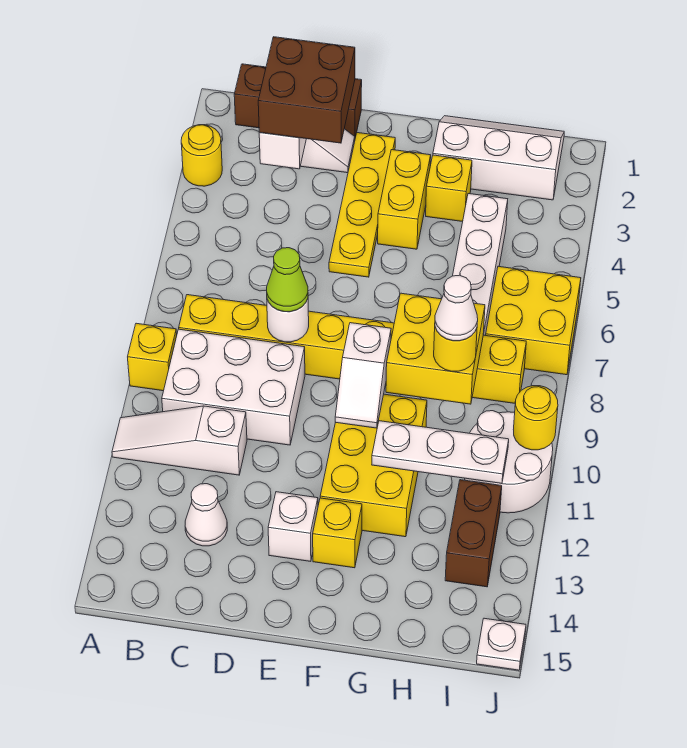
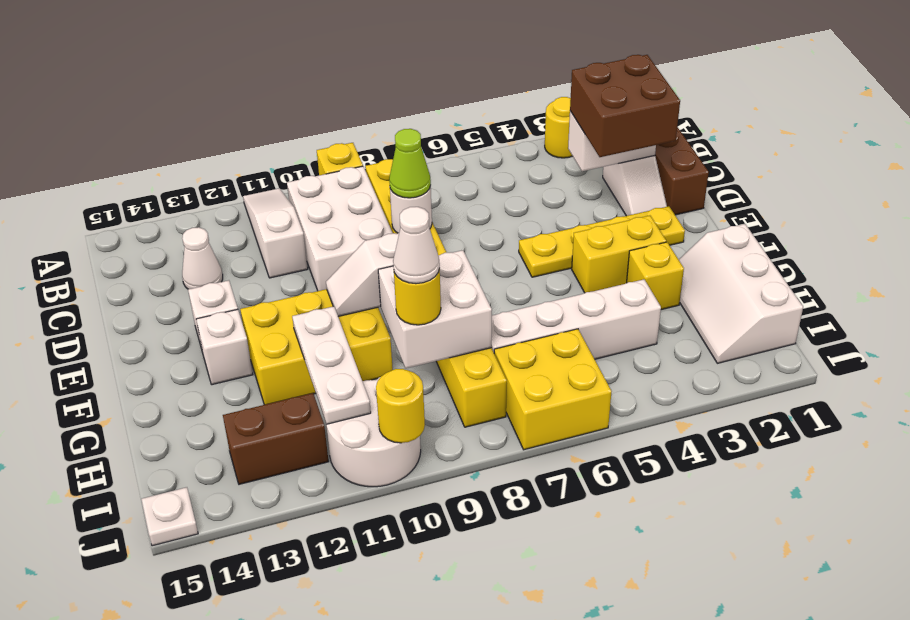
yellow brick F13 level 1 -> white brick F13 level 1
white slope G1:I2 level 1 top 2 -> white slope G1:I2 level 1 top 1
yellow brick G8:H9 level 2 -> white brick G8:H9 level 2

